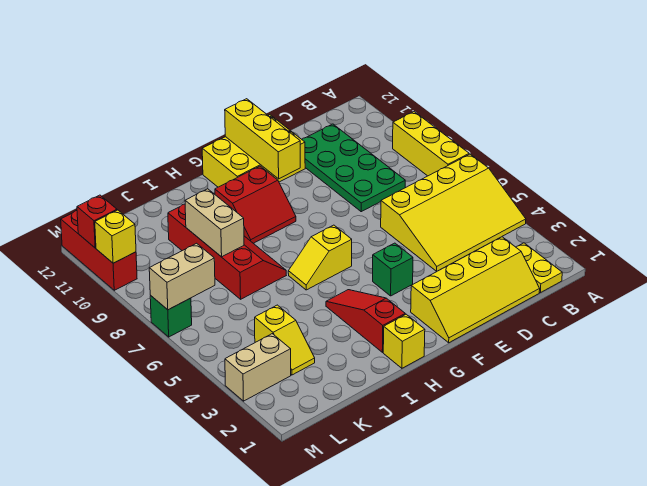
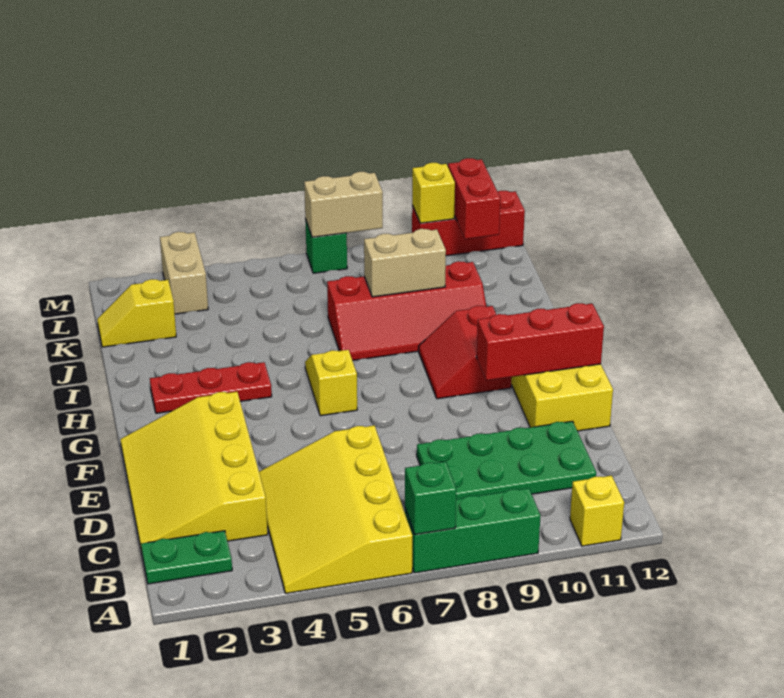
yellow brick A7:A9 level 1 -> green brick A7:A9 level 1
yellow plate B1:B2 level 1 -> green plate B1:B2 level 1
yellow slope C1:F2 level 1 top 2 -> yellow slope C1:F3 level 1 top 3
green brick F4 level 1 -> green brick A7 level 2
yellow brick F10:F12 level 2 -> red brick F10:F12 level 2
yellow brick H1 level 1 -> yellow brick A11 level 1
red slope H2:H4 level 1 top 2 -> red plate H2:H4 level 1
yellow slope K3:K4 level 1 top 4 -> yellow slope K1:K2 level 1 top 2
tan brick L7:M7 level 2 -> tan brick M7:M8 level 2
red brick M11 level 2 -> red brick L11:M11 level 2

